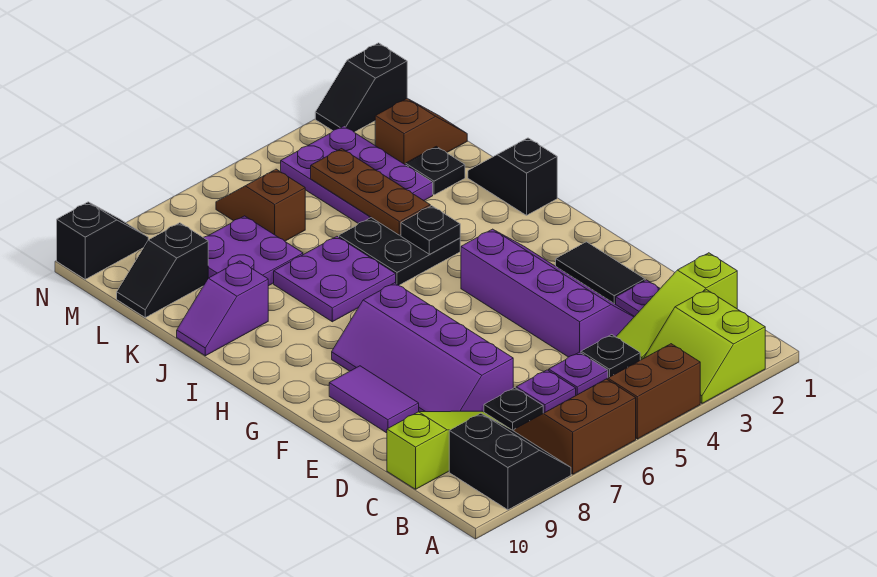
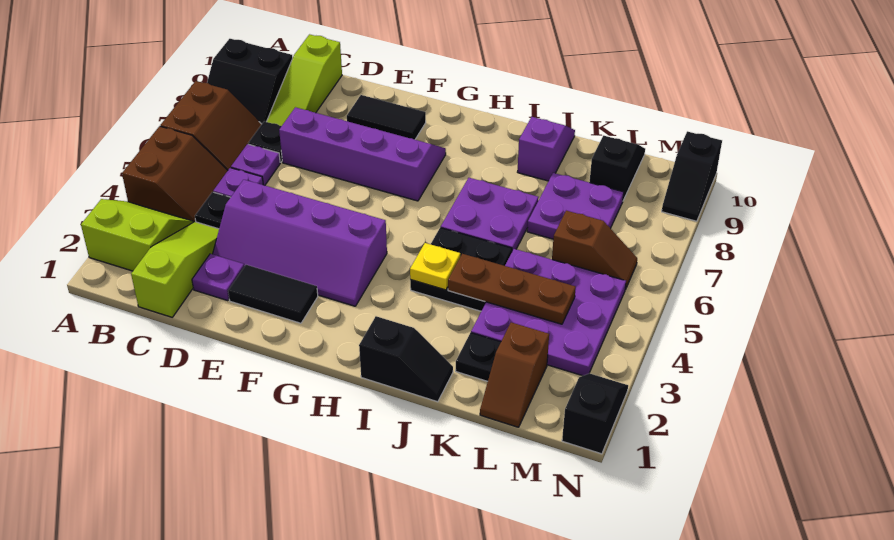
purple tile E9:F9 level 1 -> black tile E9:F9 level 1
black plate I4 level 2 -> yellow plate I4 level 2
purple plate K3:M4 level 1 -> purple plate K3:M5 level 1

